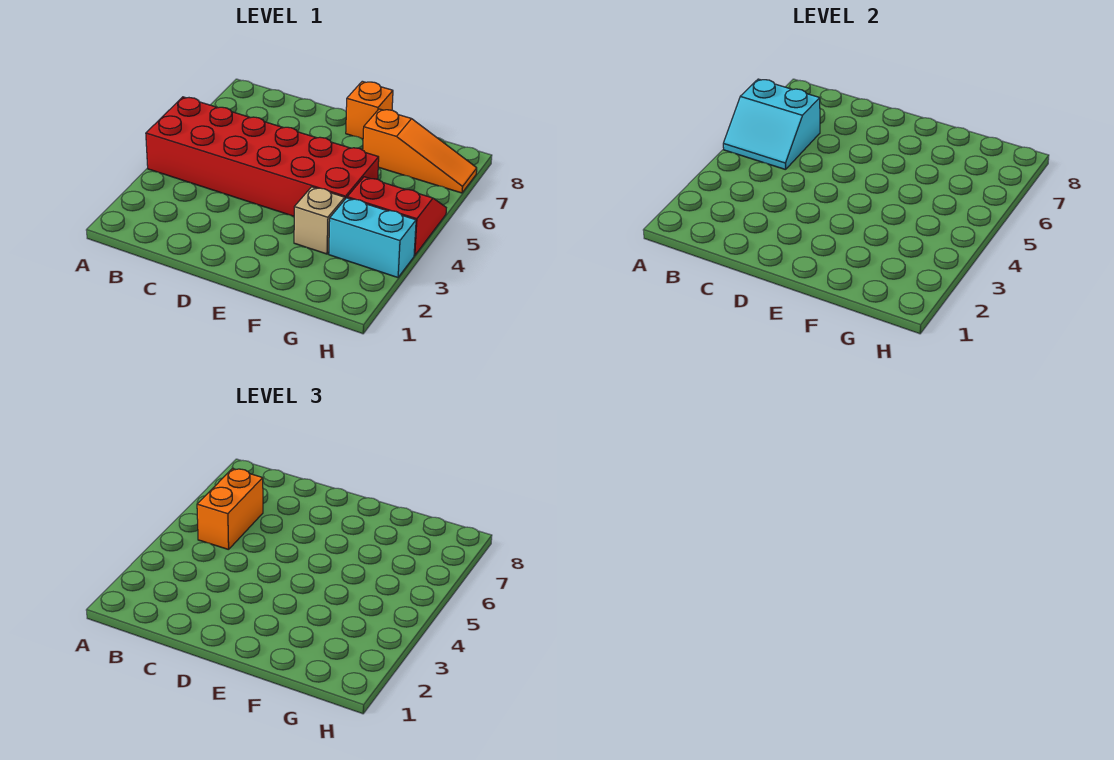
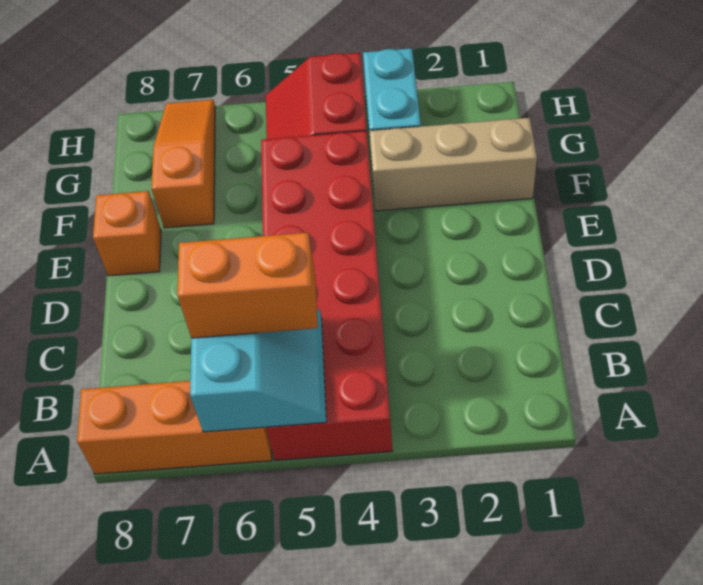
none -> orange brick A6:A8 level 1
tan brick F3 level 1 -> tan brick F1:F3 level 1

